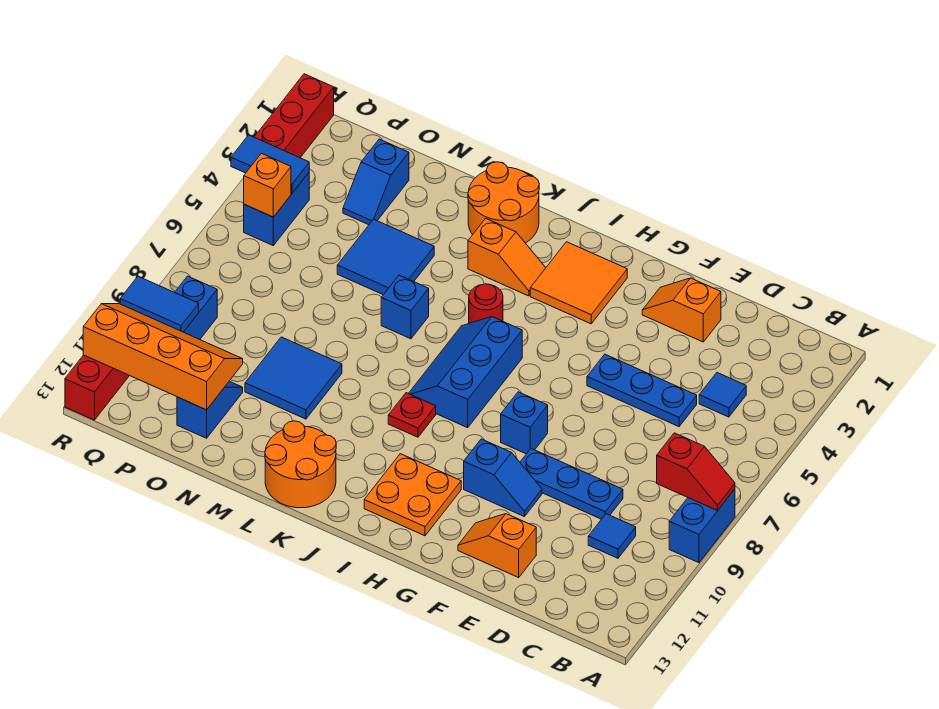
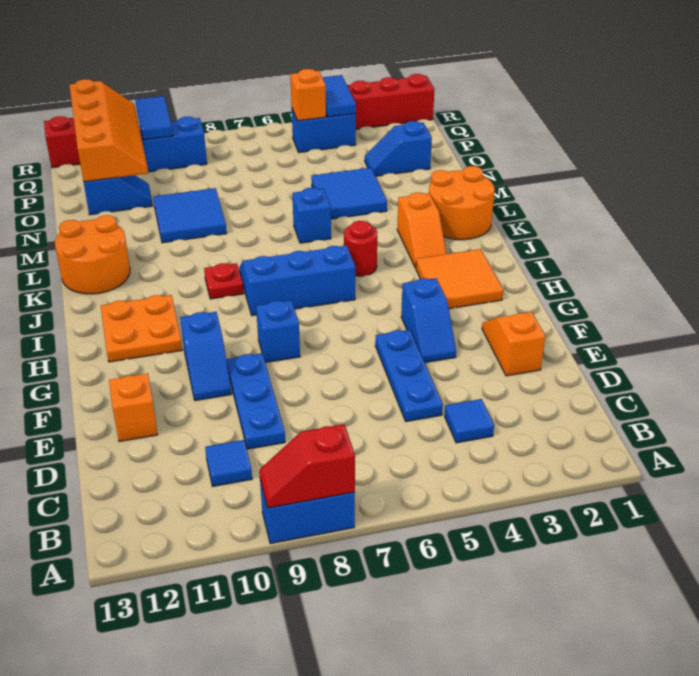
red slope A8:B8 level 2 top B -> red slope A8:A9 level 2 top 8
none -> blue slope F4:G4 level 1 top G

